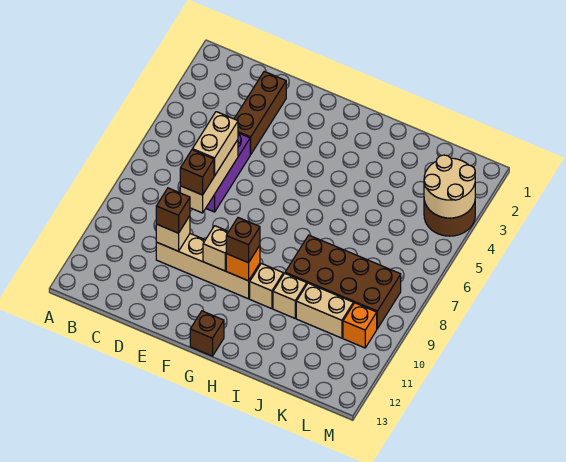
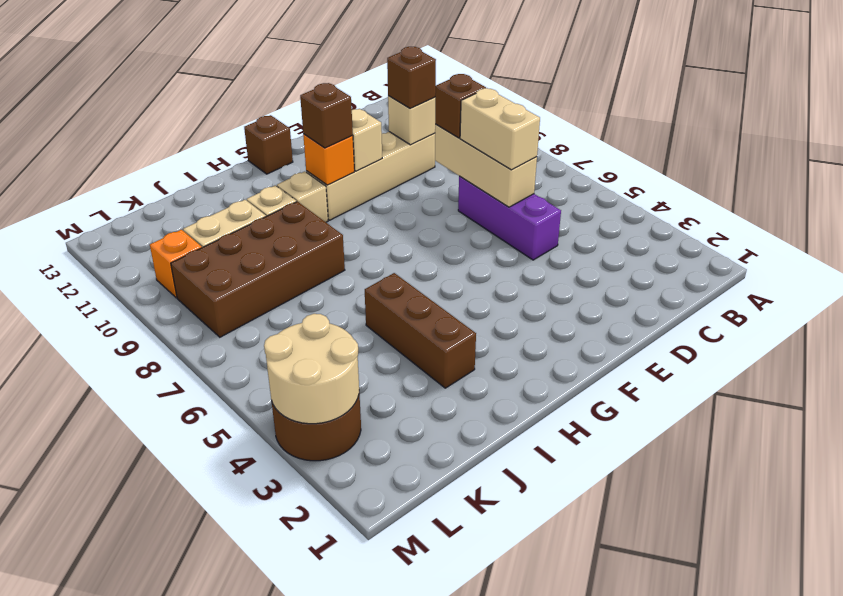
brown brick D2:D4 level 1 -> brown brick I3:I5 level 1

